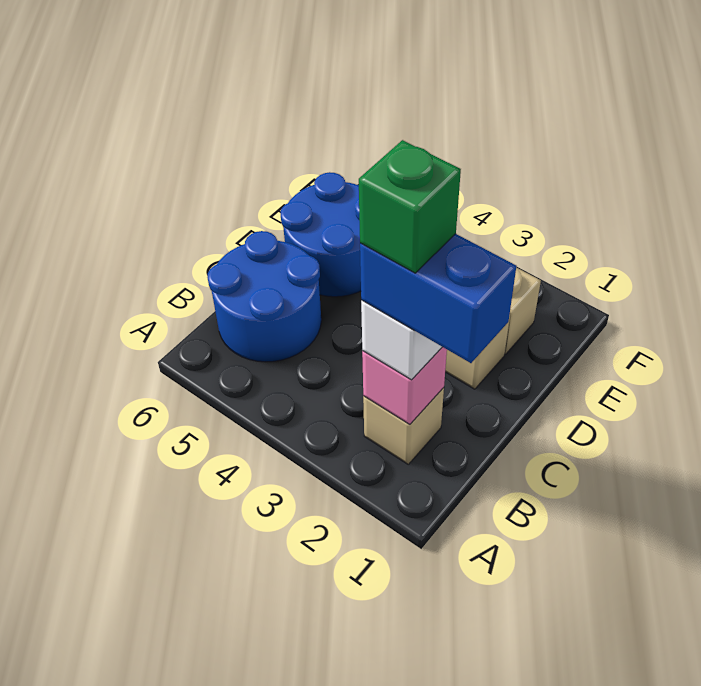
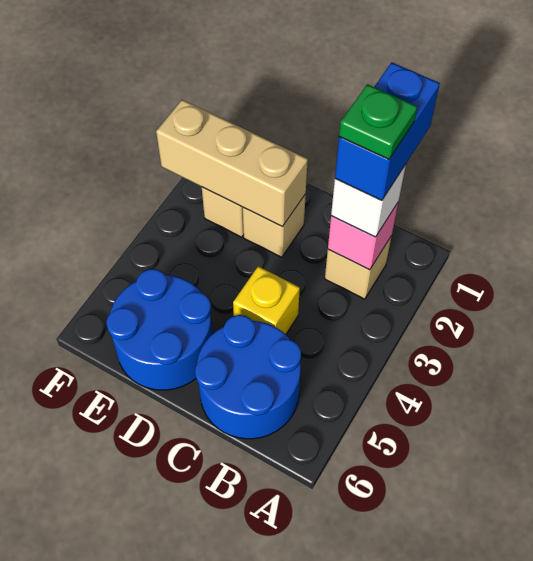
green brick B2 level 5 -> green plate B2 level 5
none -> yellow brick C4 level 1
none -> tan brick D2:F2 level 2

